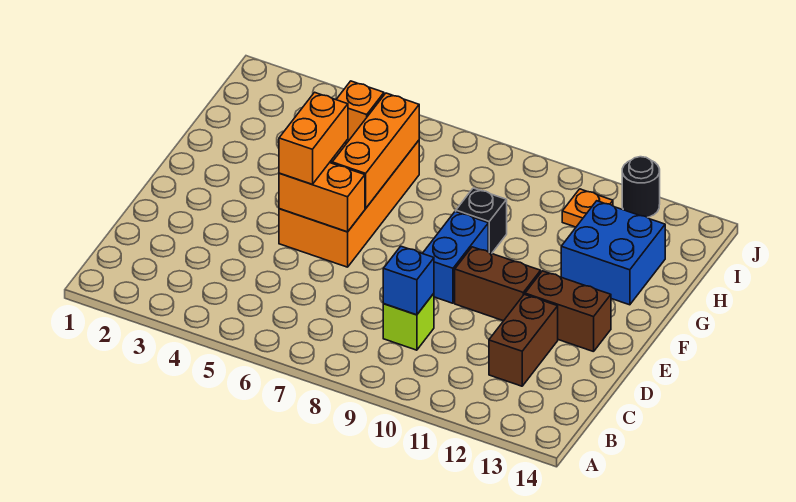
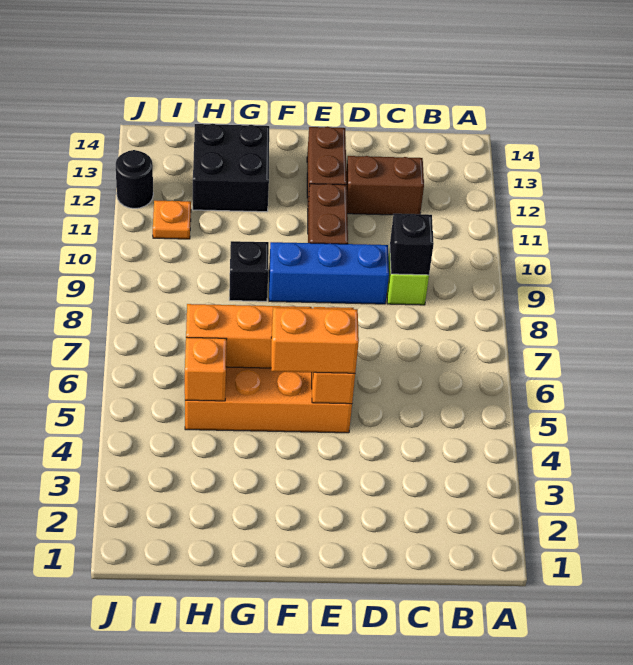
blue brick C9 level 2 -> black brick C9 level 2
blue brick E9:F9 level 1 -> blue brick D9:F9 level 1
blue brick G12:H13 level 1 -> black brick G12:H13 level 1

